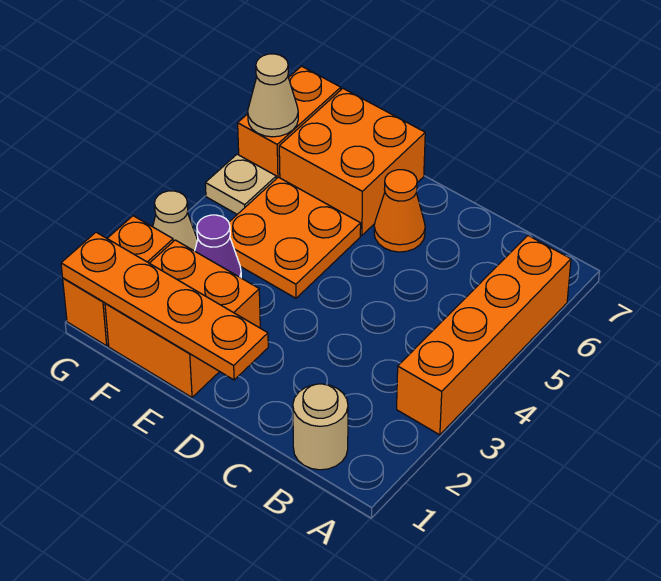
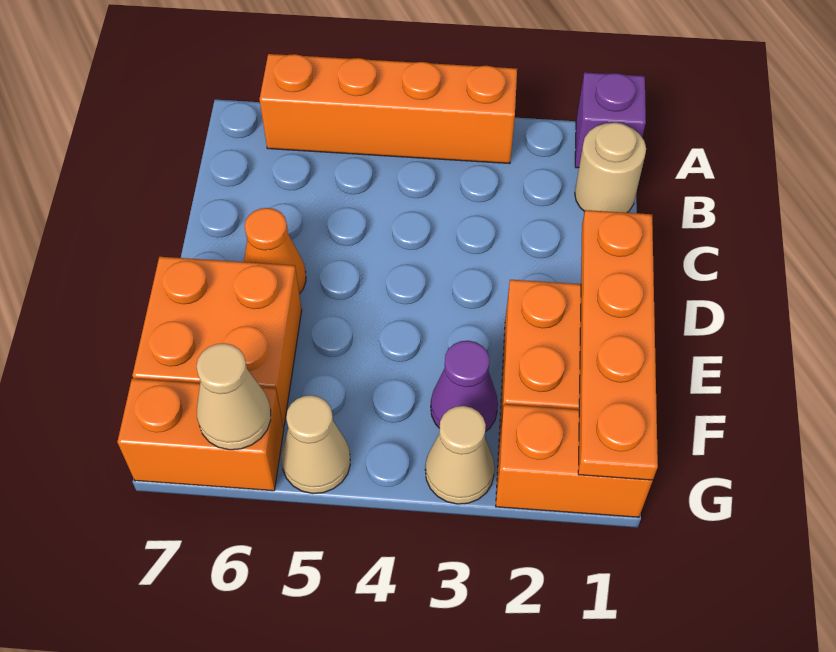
none -> purple brick A1 level 1
orange plate E4:F5 level 1 -> none
tan plate G5 level 1 -> tan cone G5 level 1

